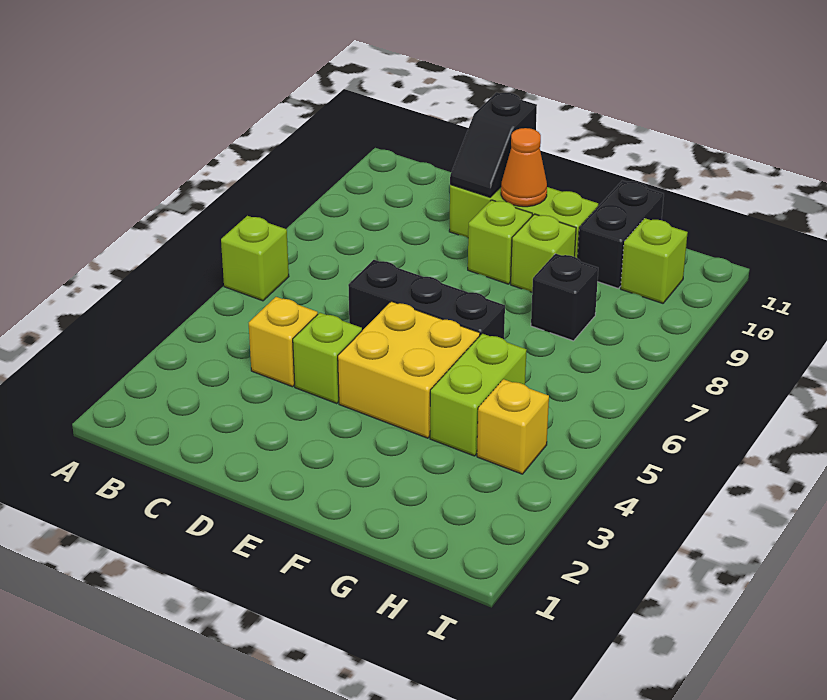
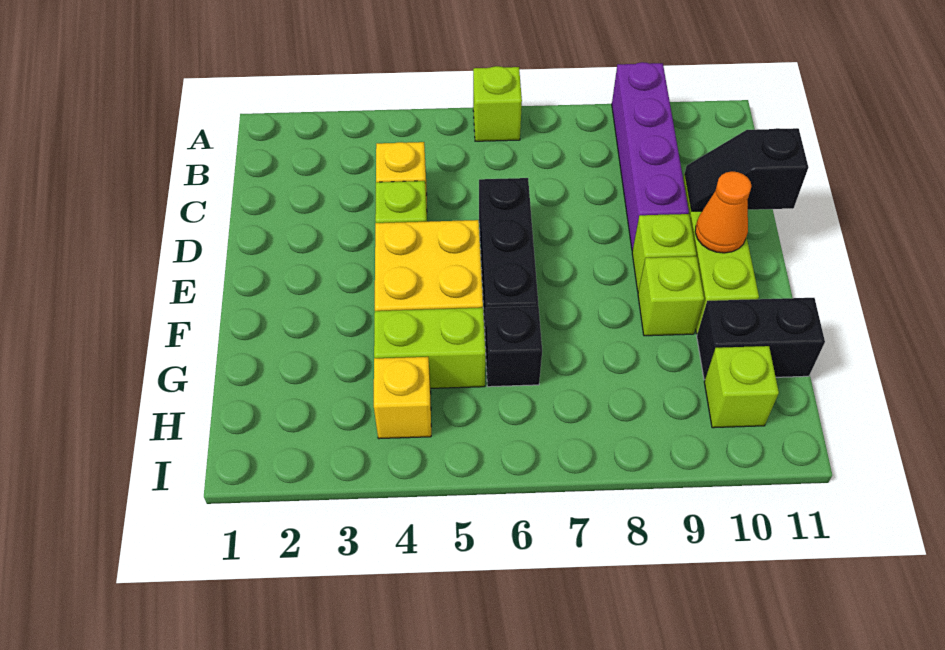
none -> purple brick A9:D9 level 1
black brick G8 level 1 -> black brick G6 level 1

